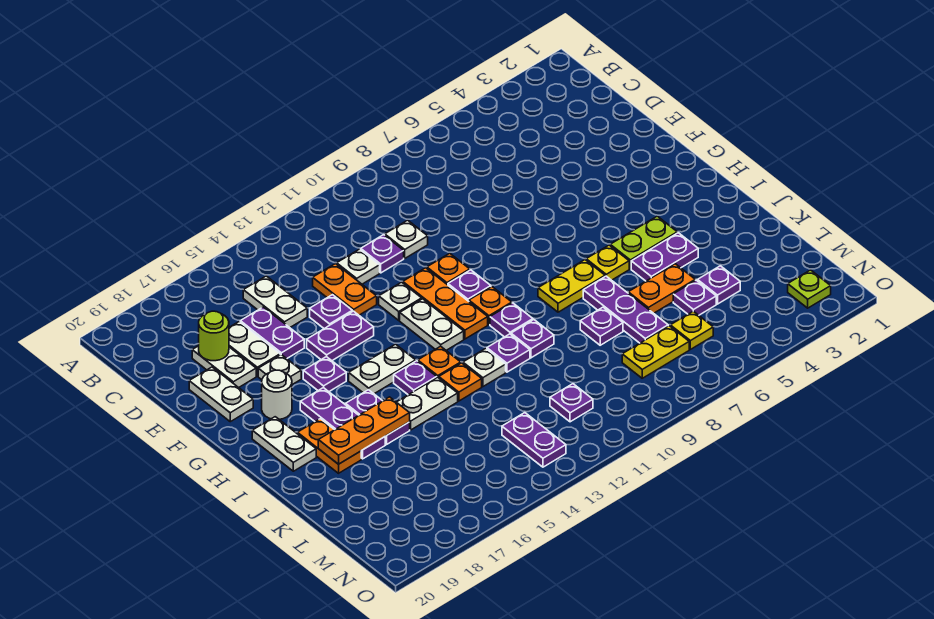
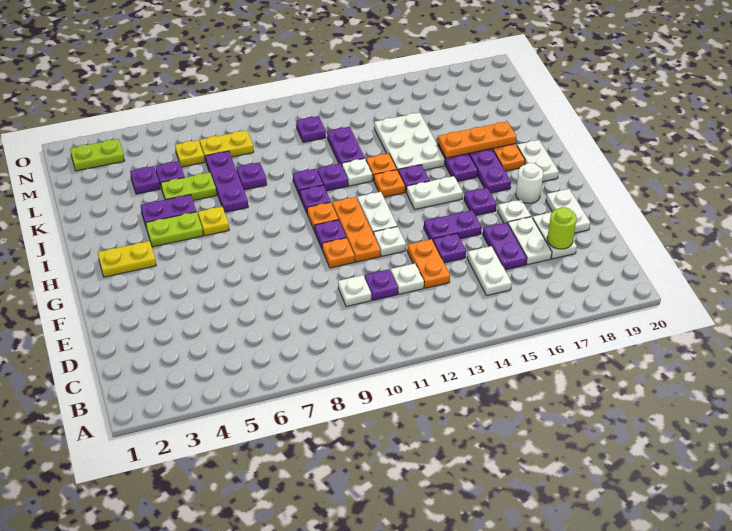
yellow plate I7:I8 level 1 -> yellow plate H2:H3 level 1
white plate J14:J15 level 1 -> white plate J14:L15 level 1
orange plate K5:K6 level 1 -> lime plate K5:K6 level 1
purple plate M13:N13 level 1 -> purple plate K12:L12 level 1
lime plate N2 level 1 -> lime plate N2:N3 level 1

